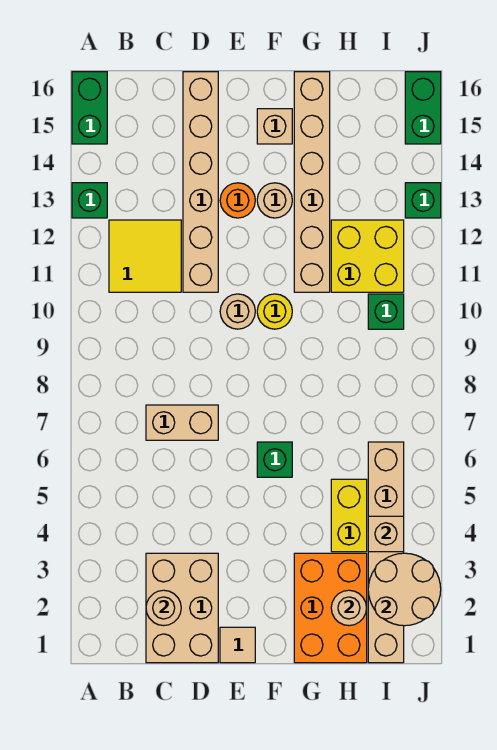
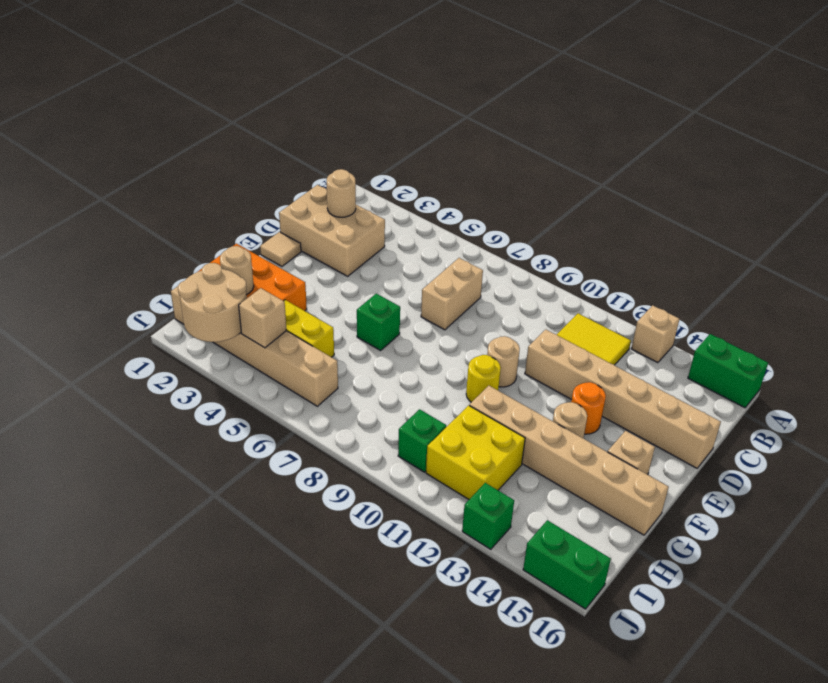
green brick A13 level 1 -> tan brick A13 level 1

